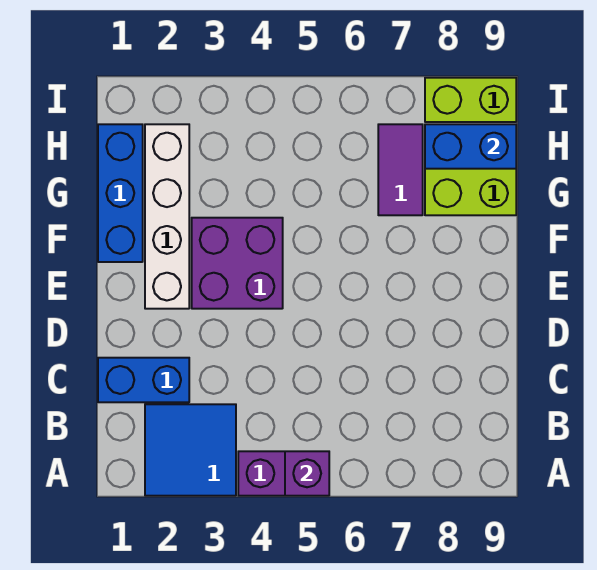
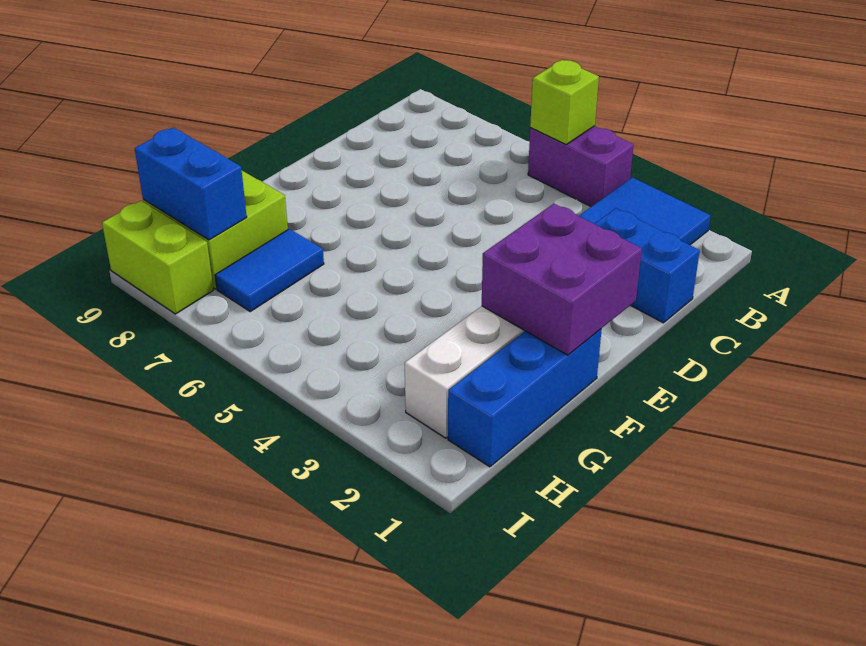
purple brick A5 level 2 -> lime brick A5 level 2
purple brick E3:F4 level 1 -> purple brick E1:F2 level 2
purple tile G7:H7 level 1 -> blue tile G7:H7 level 1

